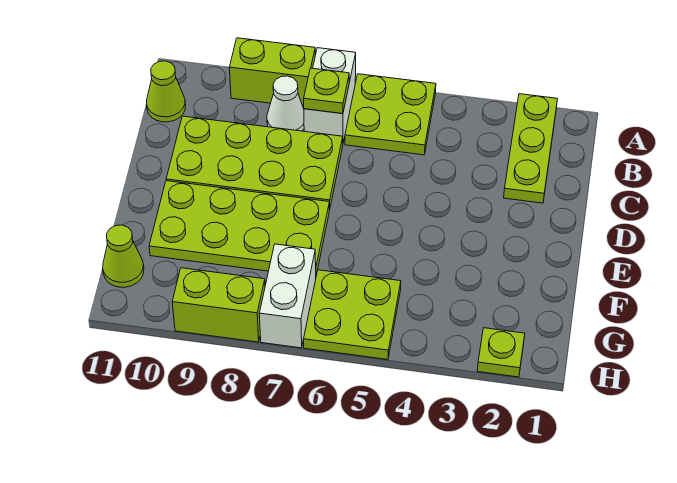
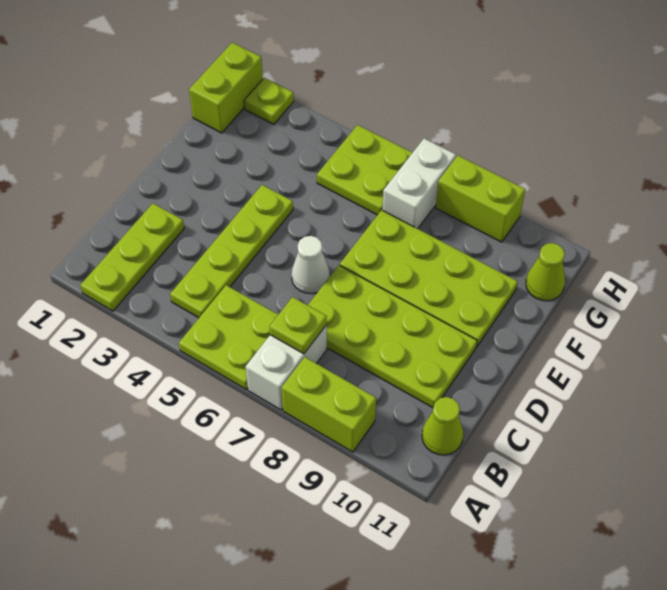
none -> lime plate B4:E4 level 1
white cone B8 level 1 -> white cone D6 level 1
none -> lime brick G1:H1 level 1

